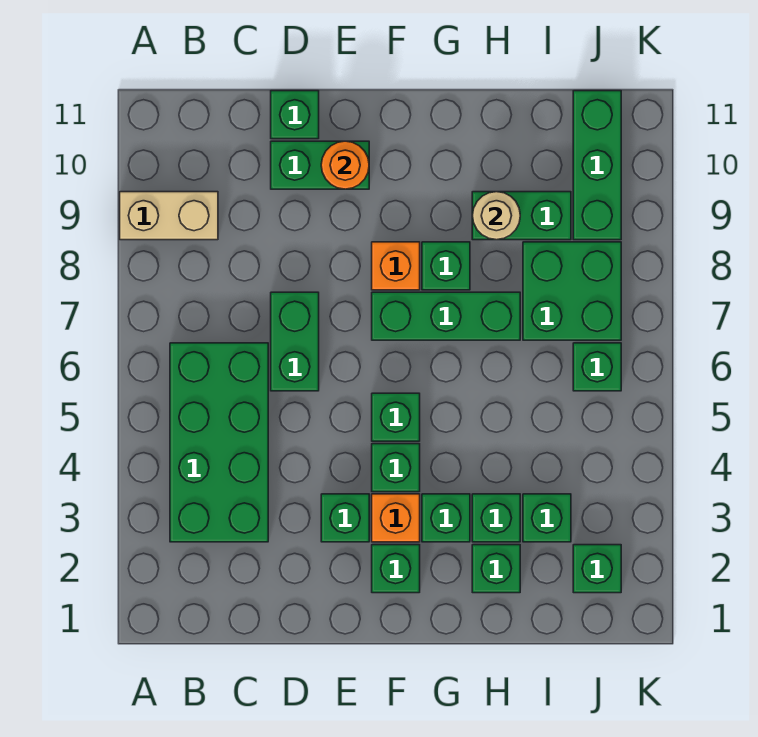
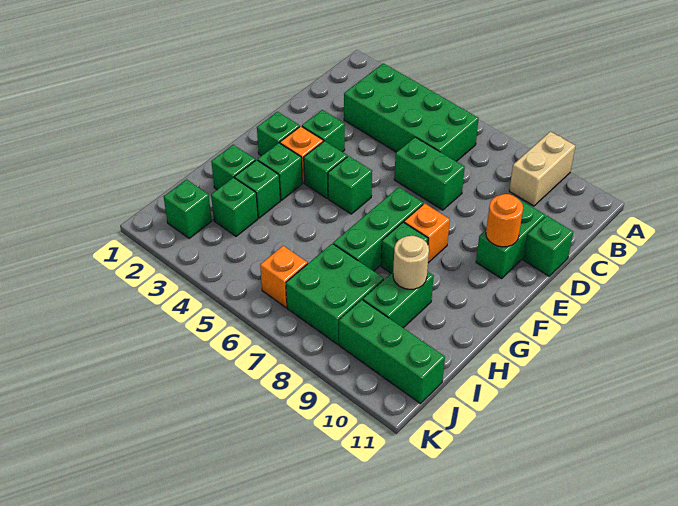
green brick J6 level 1 -> orange brick J6 level 1

